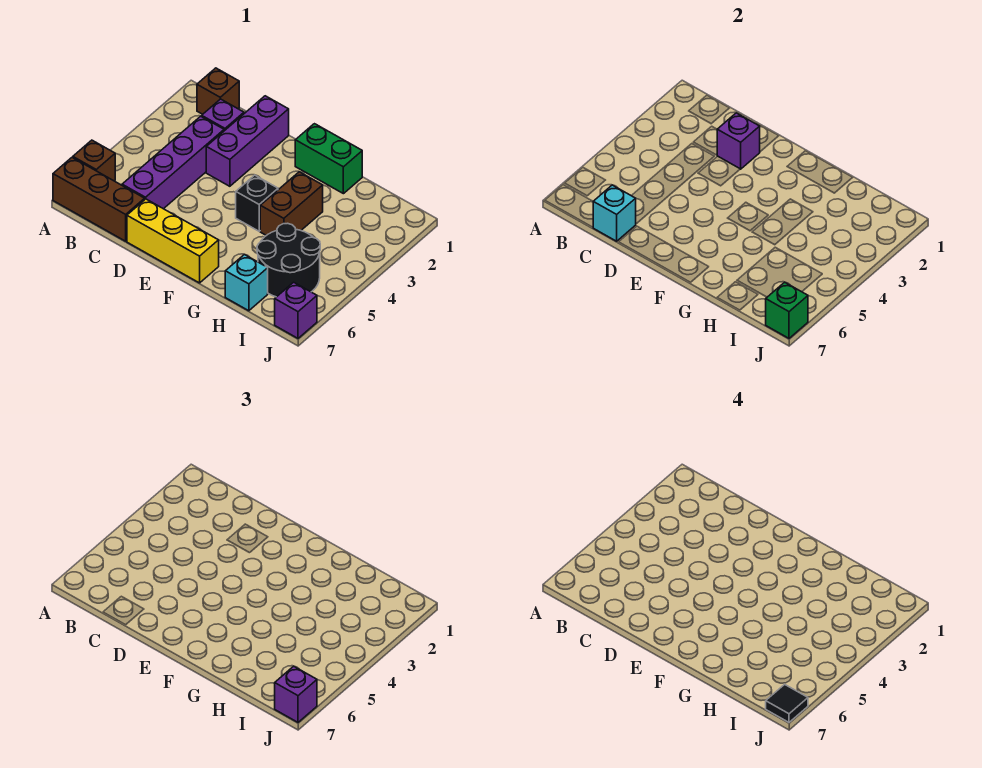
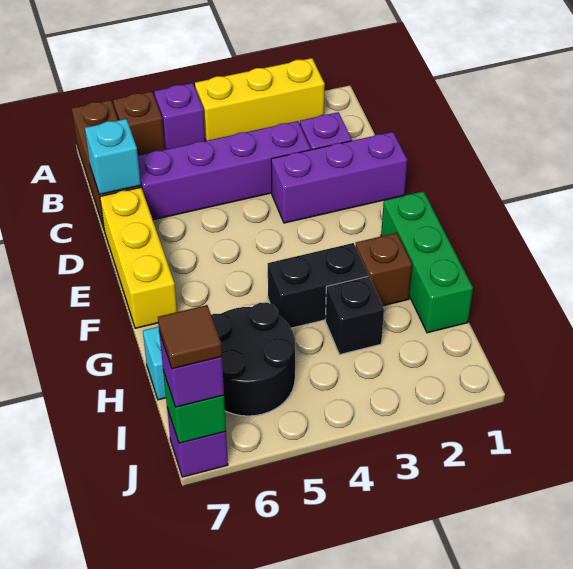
none -> yellow brick A2:A4 level 1
brown brick B1 level 1 -> brown brick G2 level 1
purple brick D2 level 2 -> purple brick A5 level 1
green brick F1:G1 level 1 -> green brick F1:H1 level 1
black brick F4 level 1 -> black brick H3 level 1
brown brick G3:G4 level 1 -> black brick G3:G4 level 1
black tile J7 level 4 -> brown tile J7 level 4

